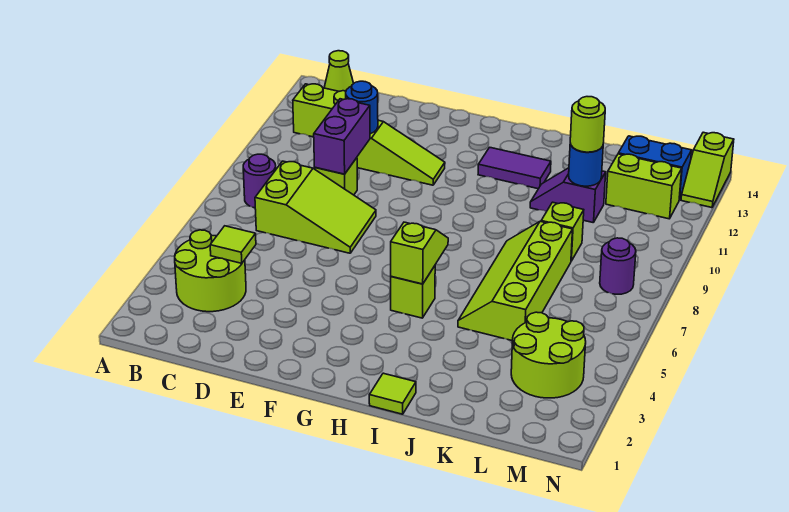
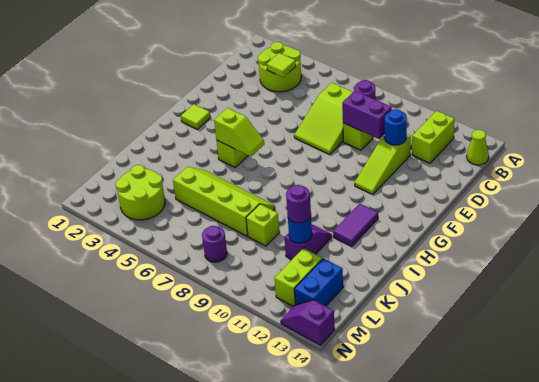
lime tile I1 level 1 -> lime tile G2 level 1
lime round brick K11 level 3 -> purple round brick K11 level 3
lime slope N13:N14 level 1 top 14 -> purple slope N13:N14 level 1 top 14

